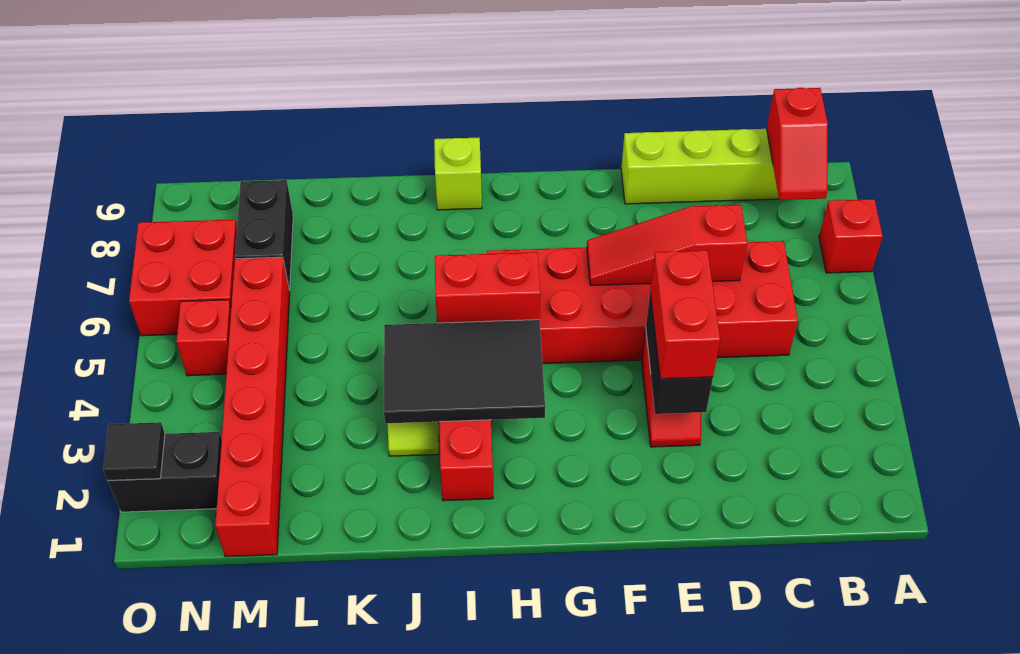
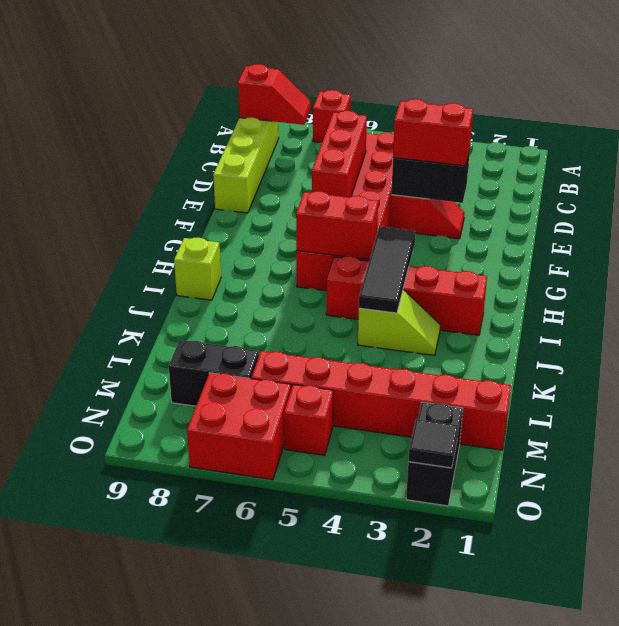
red slope D6:F6 level 2 top D -> red brick D6:F6 level 2
black tile H3:J4 level 2 -> black tile H4:J4 level 2
red brick H5:I5 level 2 -> red brick H5:H6 level 2

